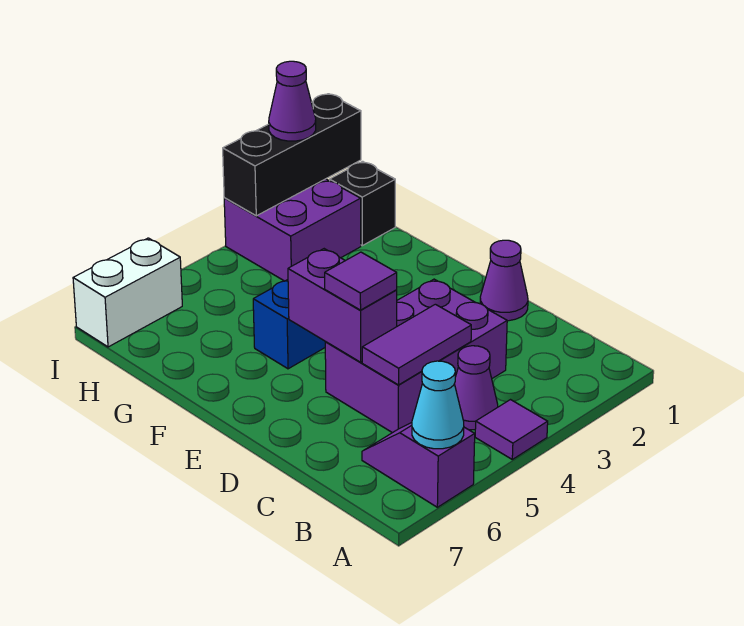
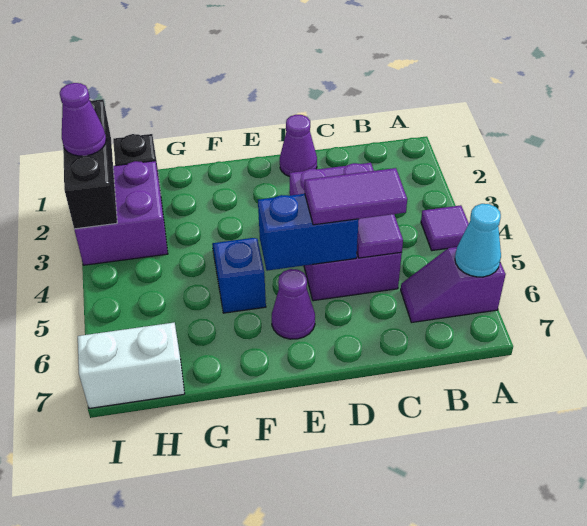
purple cone B4 level 1 -> purple cone E6 level 1
purple brick D5:E5 level 2 -> blue brick D5:E5 level 2
purple tile D5 level 3 -> purple tile C5:D5 level 3
white brick I6:I7 level 1 -> white brick H7:I7 level 1

